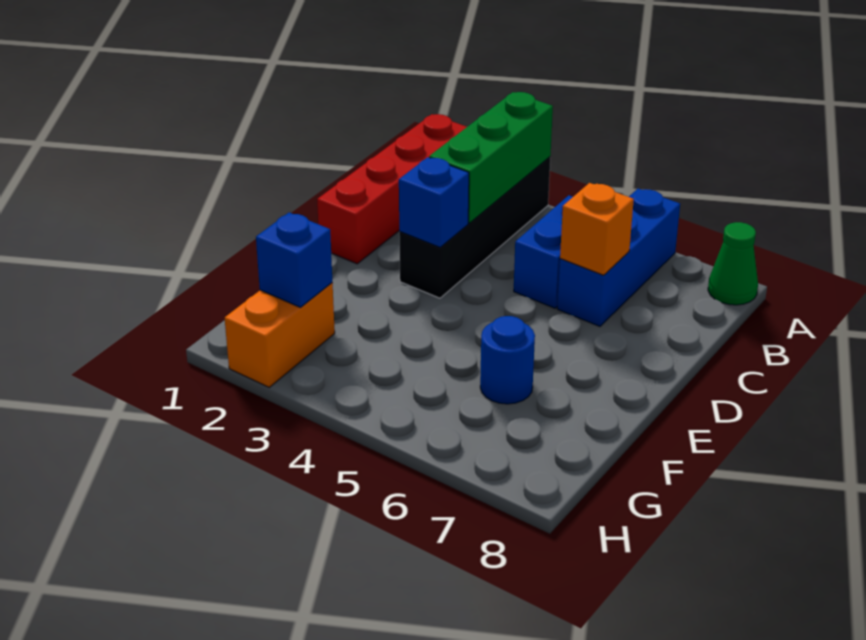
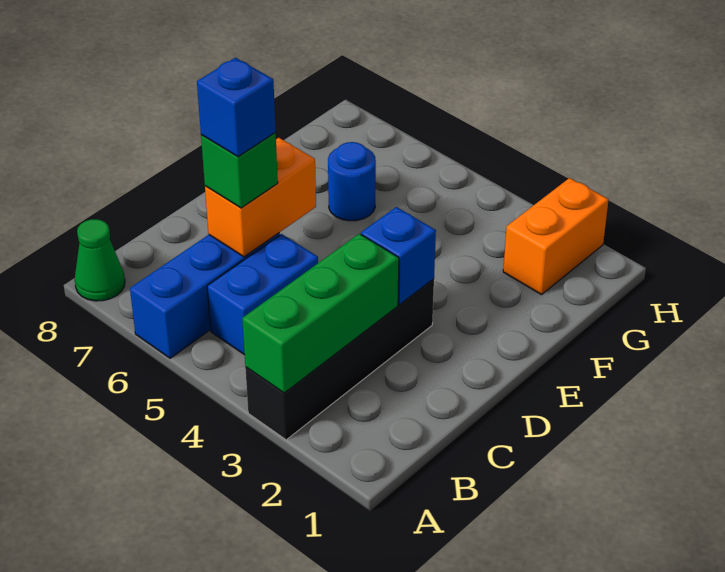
red brick A1:D1 level 1 -> none
orange brick C6 level 2 -> orange brick C6:D6 level 2
none -> green brick C6 level 3
blue brick G2 level 2 -> blue brick C6 level 4

